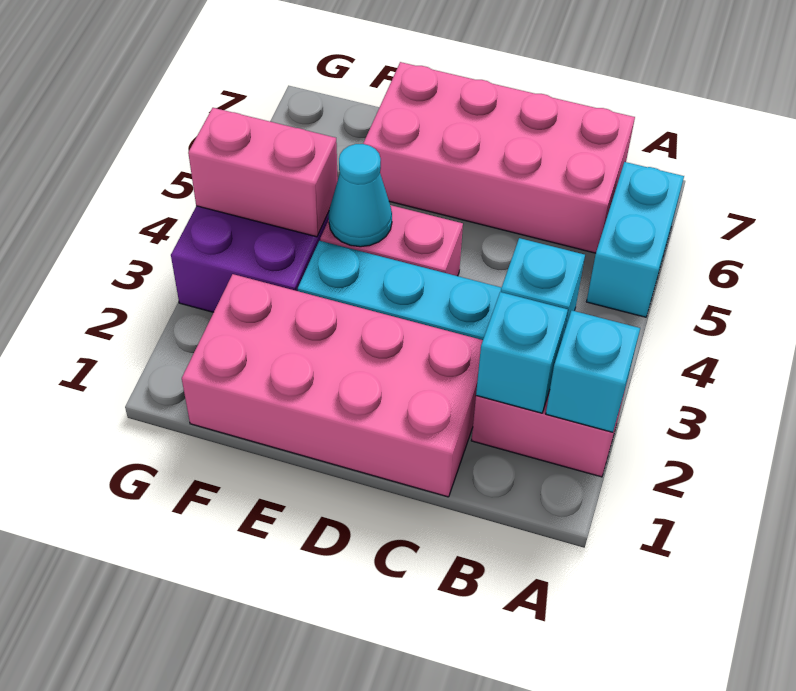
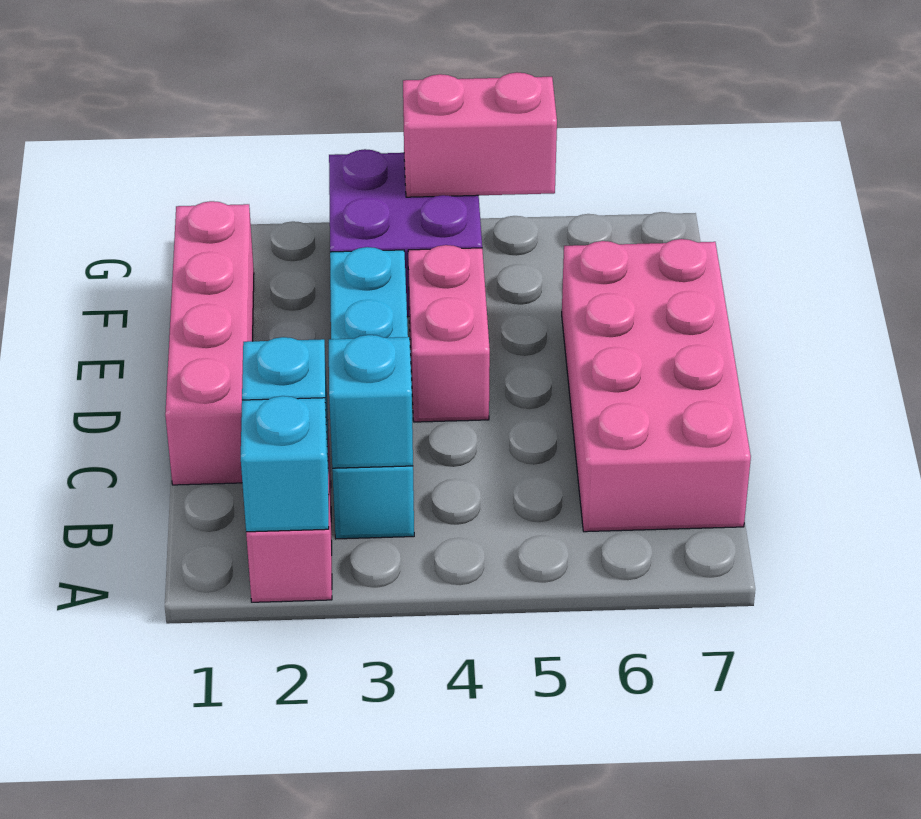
cyan brick A5:A6 level 1 -> none
pink brick C1:F2 level 1 -> pink brick C1:F1 level 1
cyan cone E4 level 2 -> none
pink brick F4:G4 level 2 -> pink brick G4:G5 level 2

